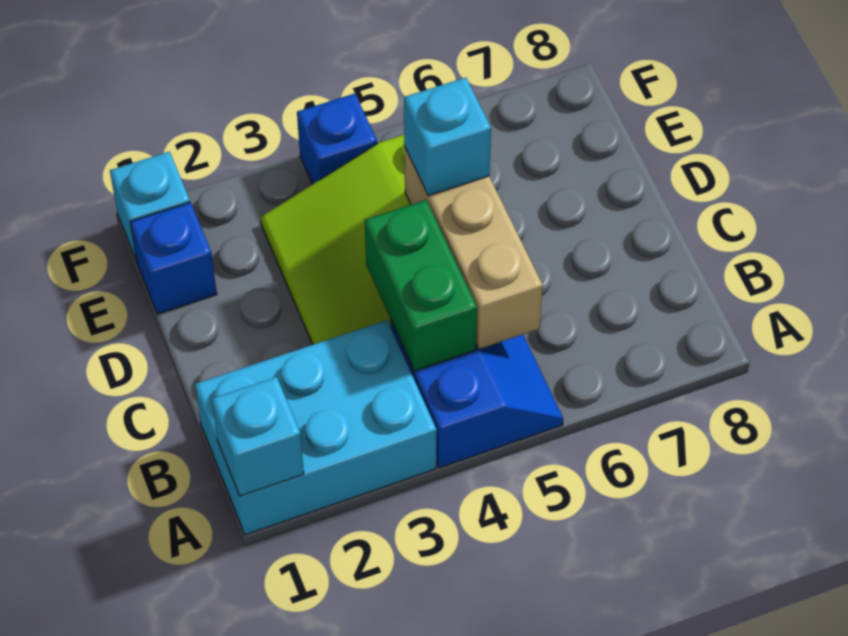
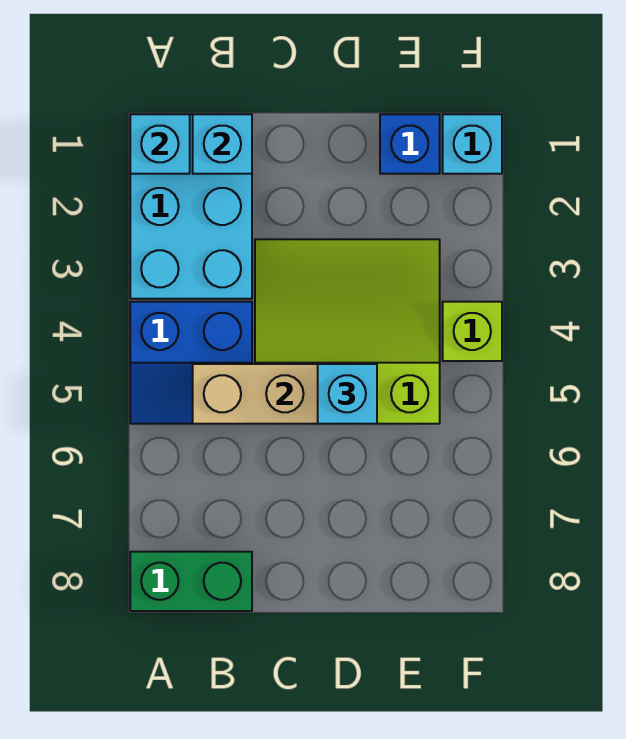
none -> cyan brick B1 level 2
green brick B4:C4 level 2 -> green brick A8:B8 level 1
blue brick F4 level 1 -> lime brick F4 level 1

